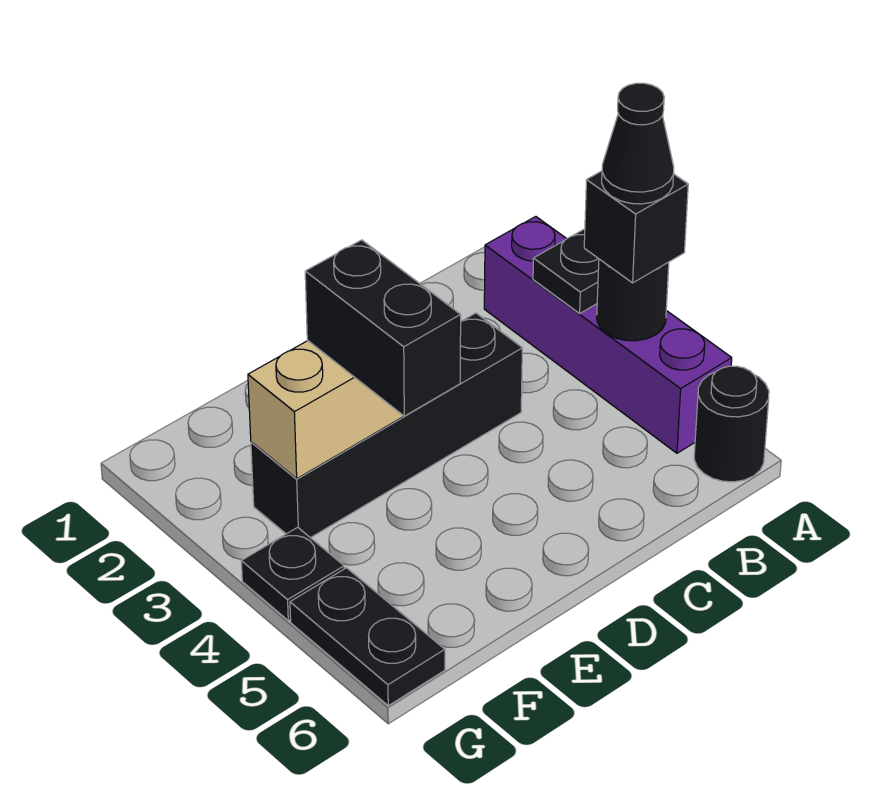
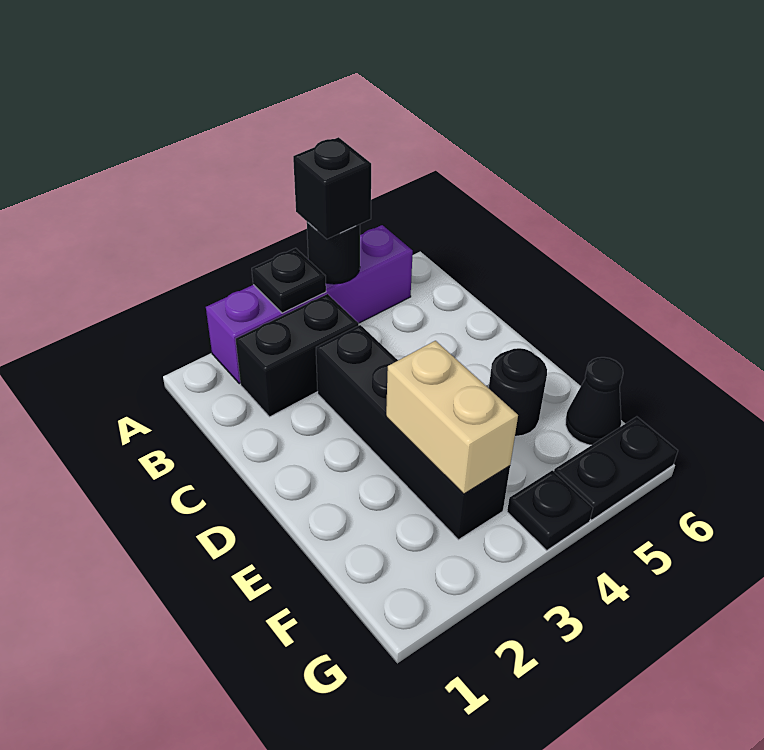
black cone A4 level 4 -> black cone F6 level 1
black round brick A6 level 1 -> black round brick E5 level 1
black brick E3:E4 level 3 -> black brick B2:B3 level 1

